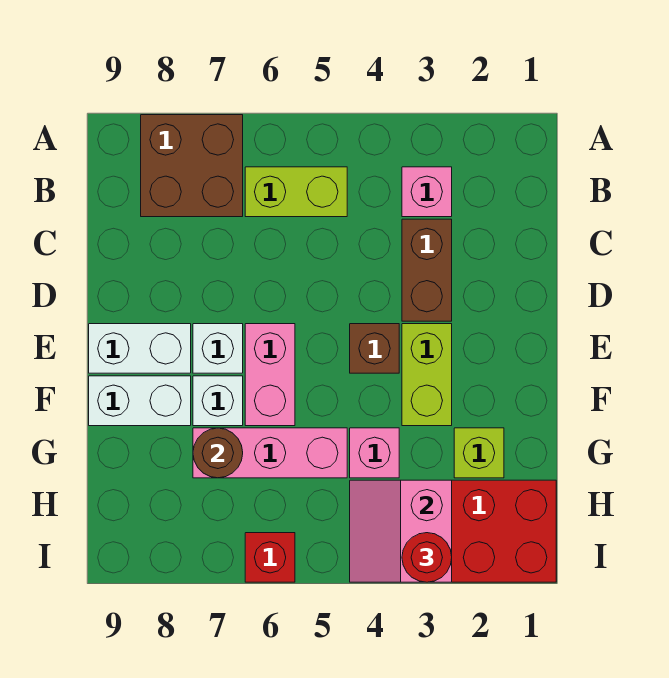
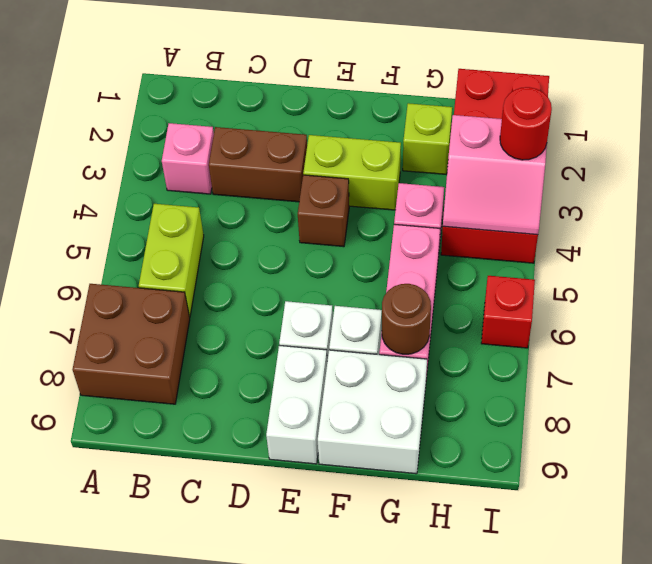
pink brick E6:F6 level 1 -> none
white brick F8:F9 level 1 -> white brick F8:G9 level 1

